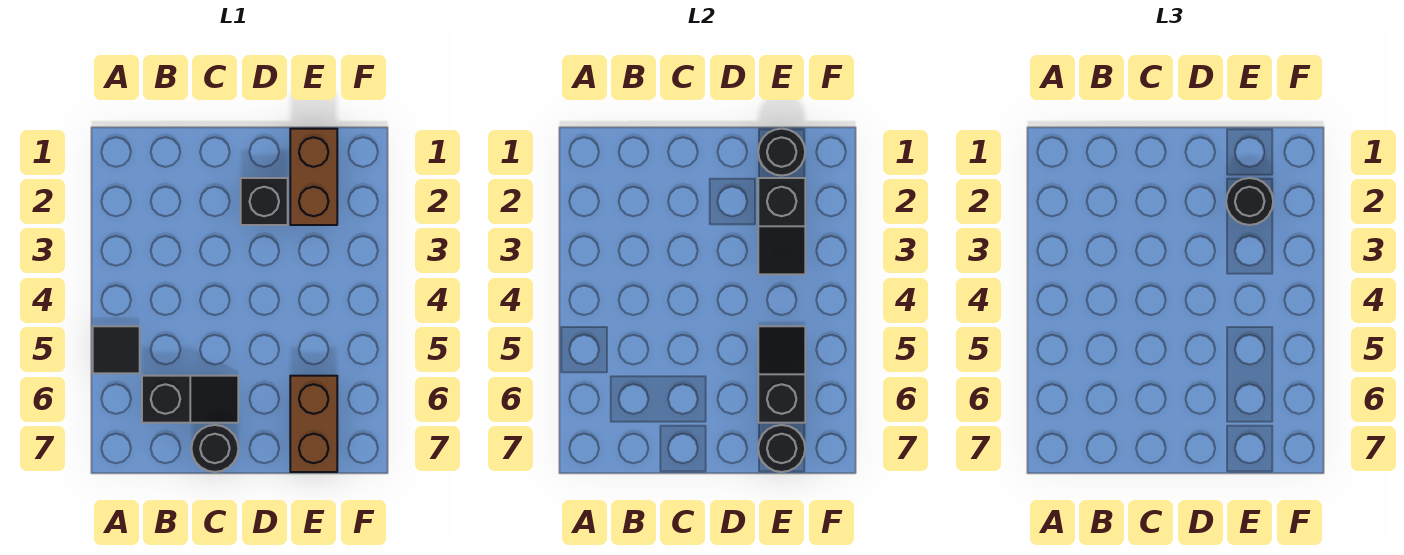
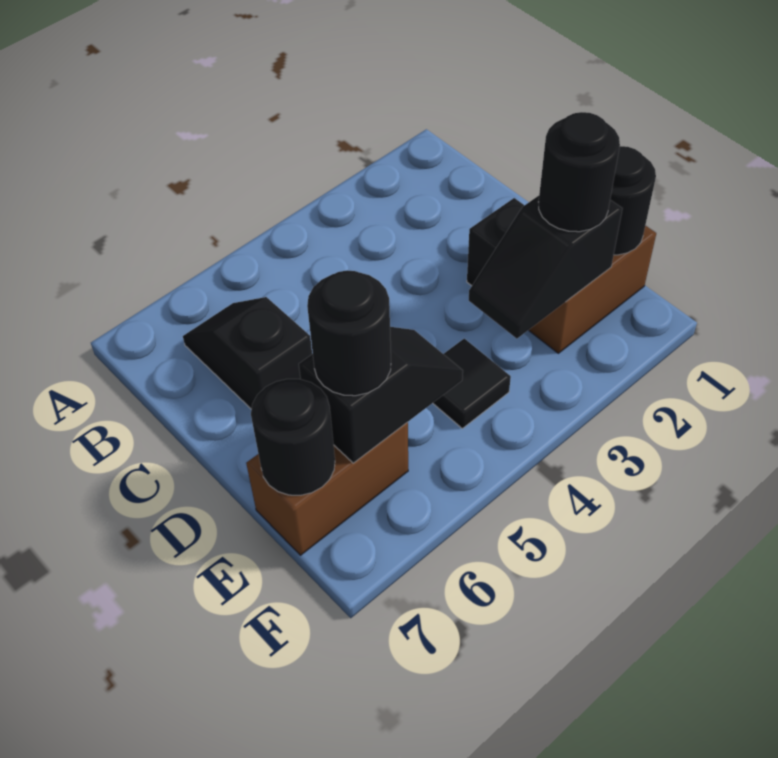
black tile A5 level 1 -> black tile E4 level 1
black slope B6:C6 level 1 top B -> black slope B6:C6 level 1 top C
black round brick C7 level 1 -> black round brick E6 level 3

